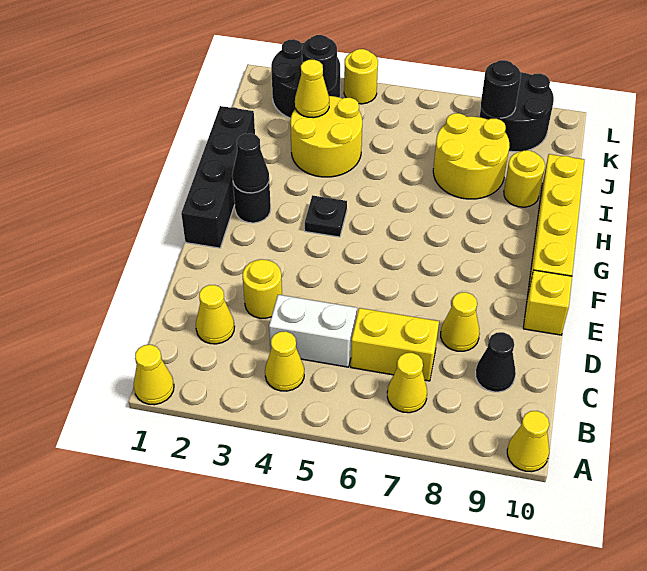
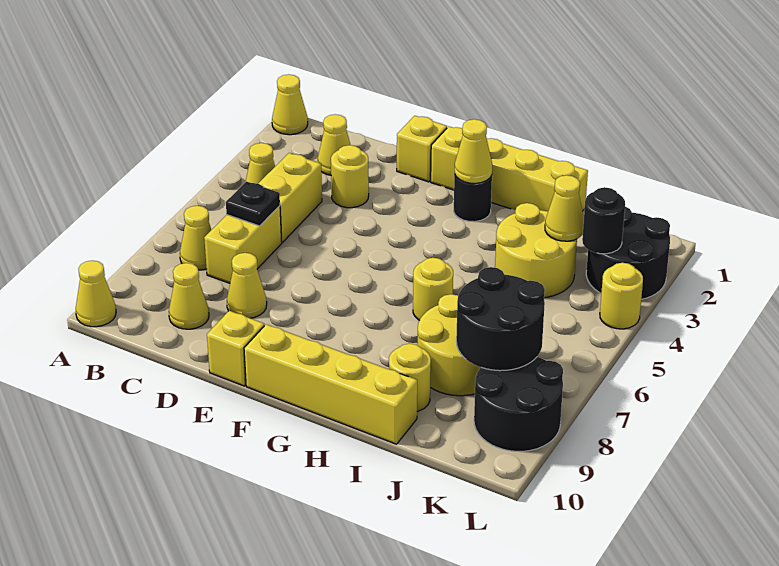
white brick C4:C5 level 1 -> yellow brick C4:C5 level 1
black cone C9 level 1 -> yellow cone C9 level 1
none -> yellow brick E1 level 1
black brick F1:I1 level 1 -> yellow brick F1:I1 level 1
black cone G2 level 2 -> yellow cone G2 level 2
black plate G4 level 1 -> black plate C6 level 2
none -> yellow round brick H6 level 1
black round brick K8 level 2 -> black round brick J7:K8 level 2

